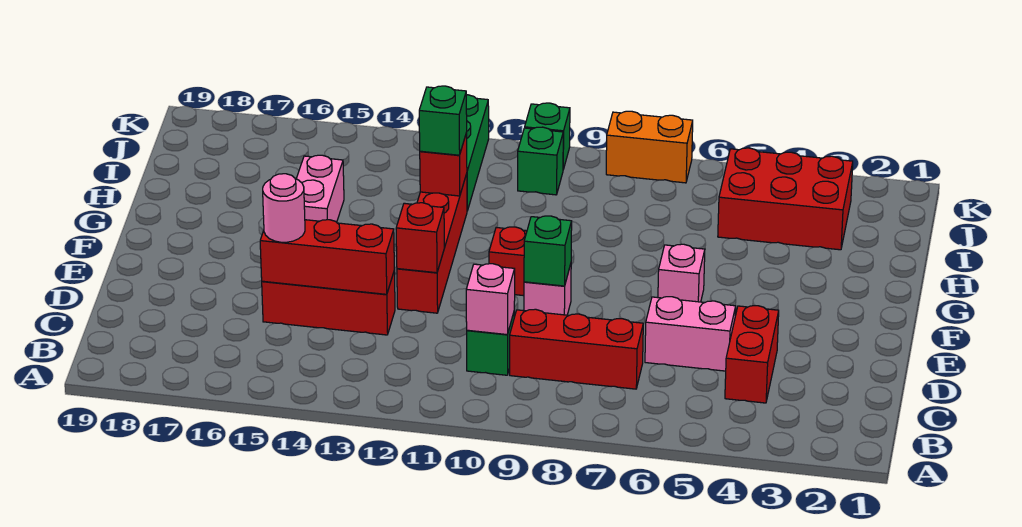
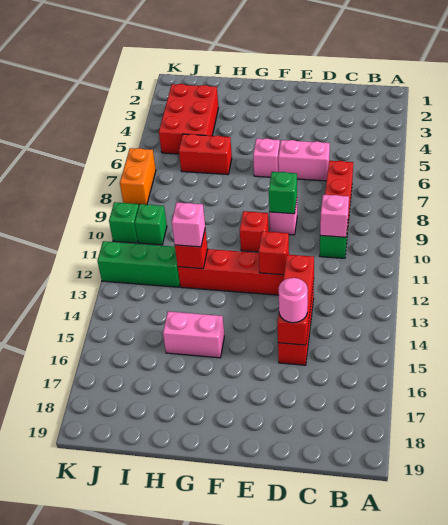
red brick C4:D4 level 1 -> red brick H6:I6 level 1
pink brick D5:D6 level 1 -> pink brick D6:E6 level 1
green brick H12 level 3 -> pink brick H12 level 3

